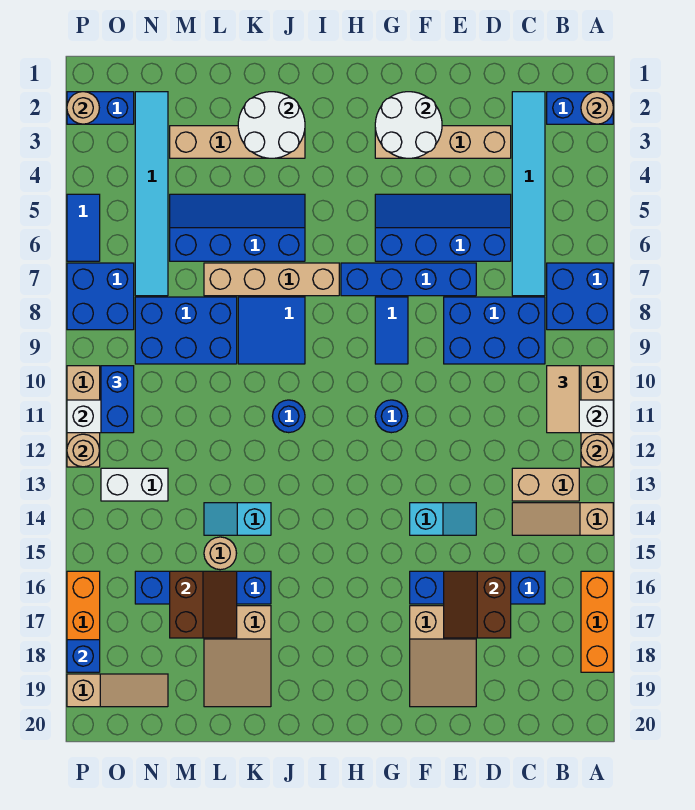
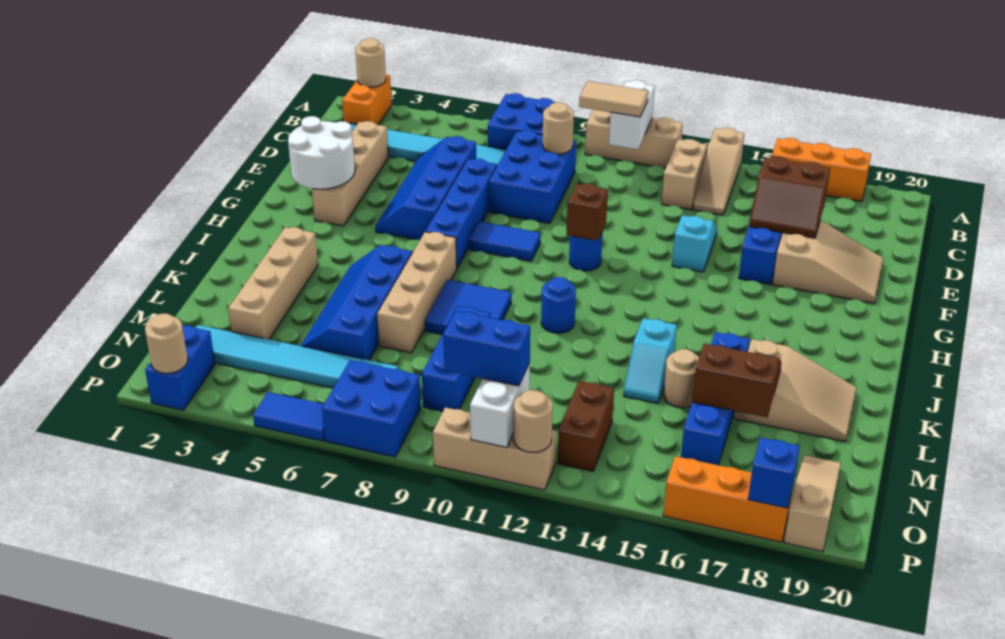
blue brick A2:B2 level 1 -> orange brick A2:B2 level 1
tan round brick A12 level 2 -> tan round brick C9 level 2
none -> brown brick G11 level 2
white round brick J2:K3 level 2 -> none
blue brick L8:N9 level 1 -> blue brick L9:N9 level 1
white brick N13:O13 level 1 -> brown brick N13:O13 level 1

